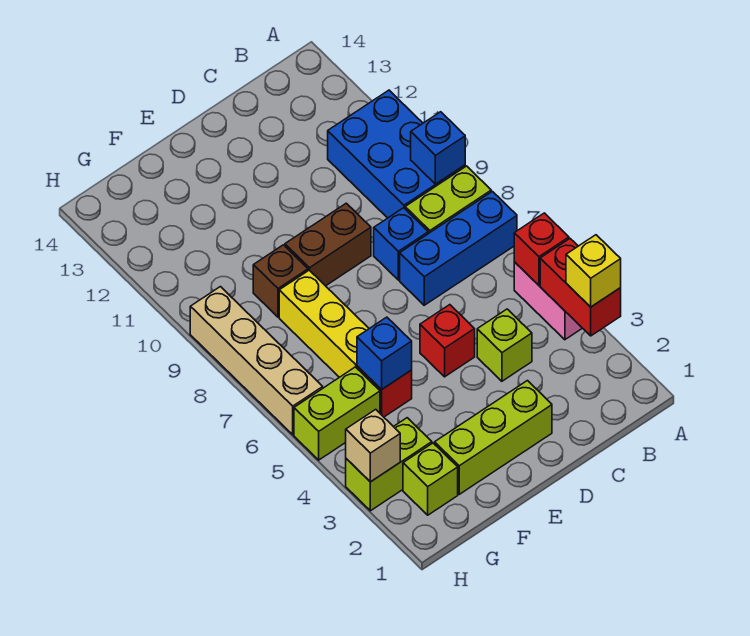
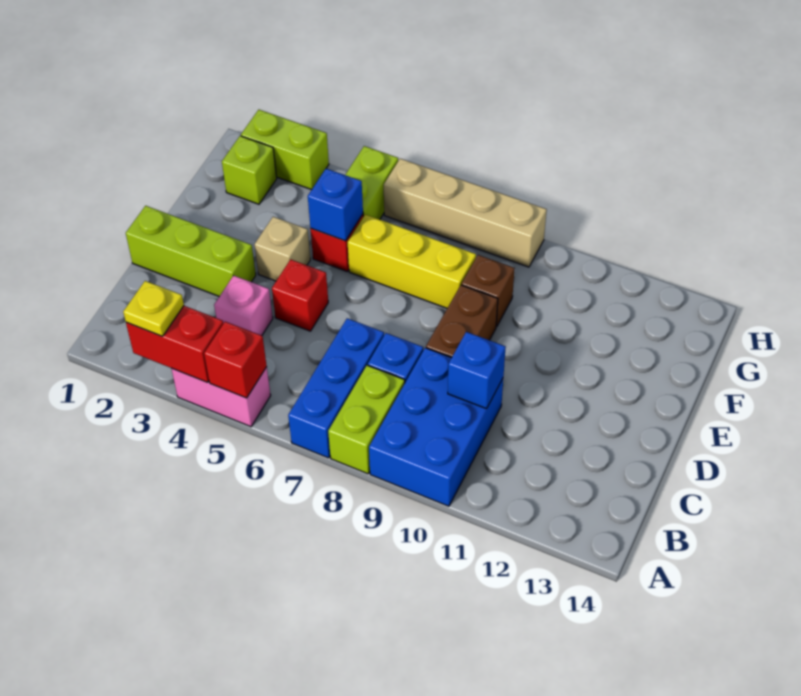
yellow brick A3 level 3 -> yellow plate A3 level 3
blue brick A9:B11 level 1 -> blue brick A9:C10 level 1
blue brick A9 level 2 -> blue brick C10 level 2
lime brick C4 level 1 -> pink brick C4 level 1
lime brick D2:F2 level 1 -> lime brick D1:D3 level 1
lime brick G3:H3 level 1 -> lime brick H2:H3 level 1
tan brick H3 level 2 -> tan brick E4 level 1

